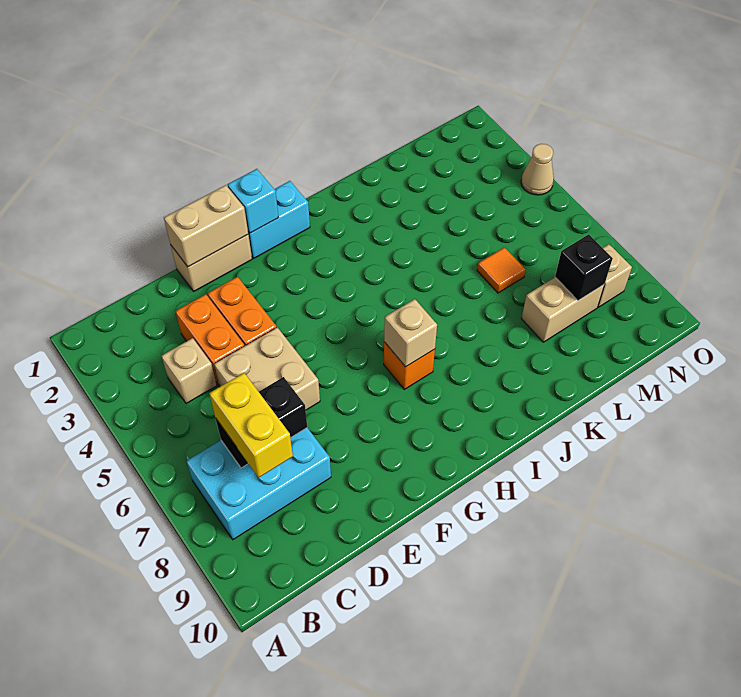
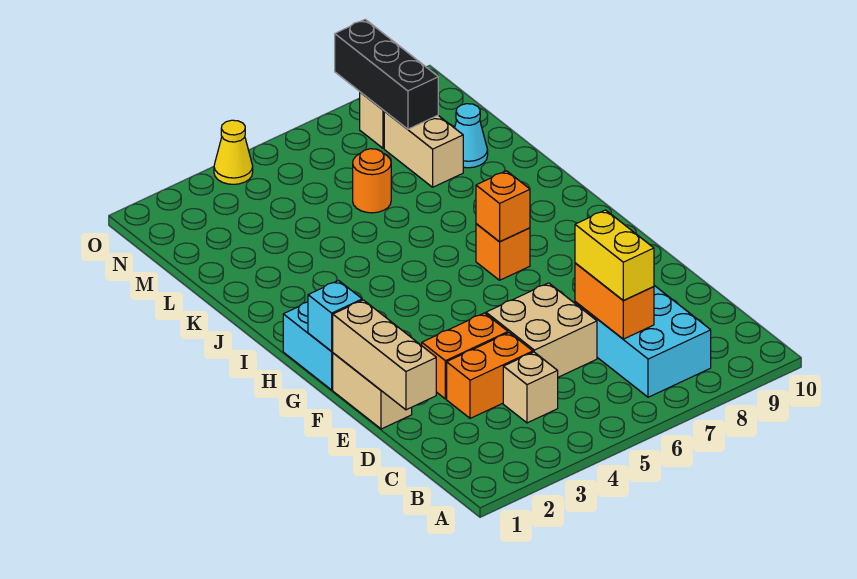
black brick C7:D7 level 2 -> orange brick C7:D7 level 2
yellow brick C7:C8 level 3 -> yellow brick C7:D7 level 3
tan brick E1:F1 level 2 -> tan brick D1:F1 level 2
tan brick H7 level 2 -> orange brick H7 level 2
orange tile L6 level 1 -> orange round brick L6 level 1
none -> cyan cone L9 level 1
black brick M8 level 2 -> black brick M8:O8 level 2
tan cone O4 level 1 -> yellow cone O4 level 1

